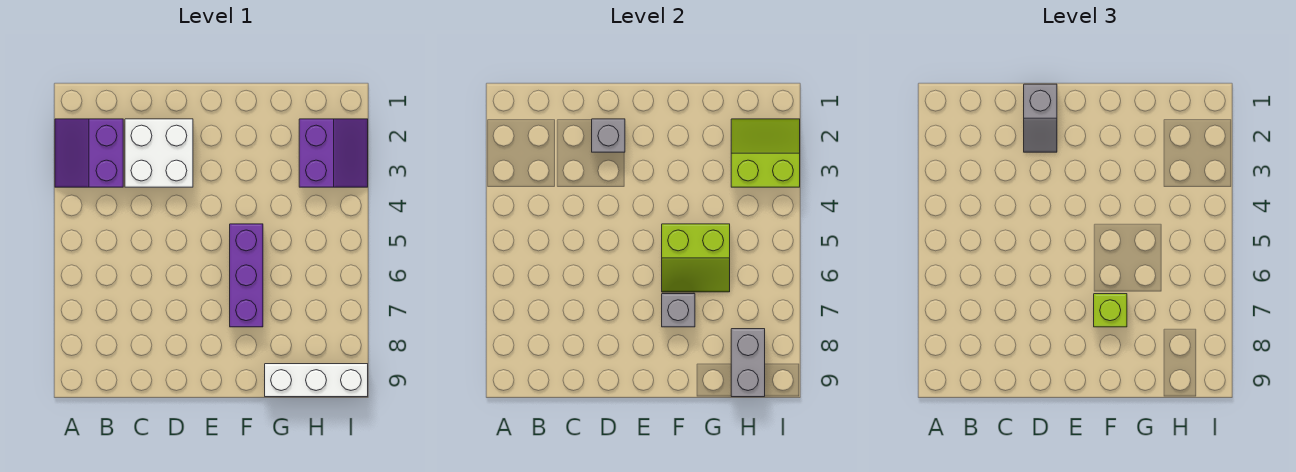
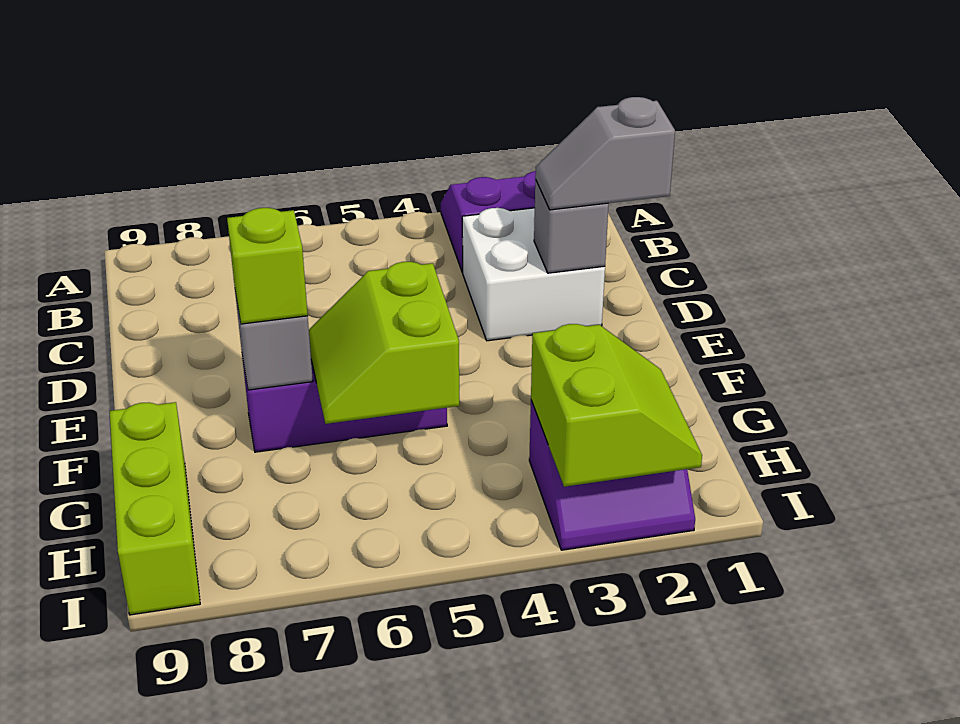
white brick G9:I9 level 1 -> lime brick G9:I9 level 1
grey brick H8:H9 level 2 -> none

